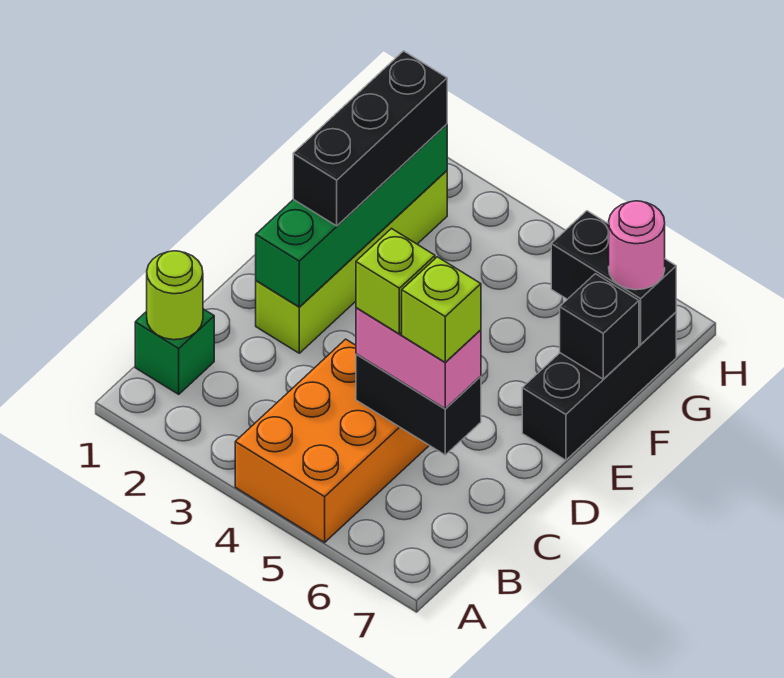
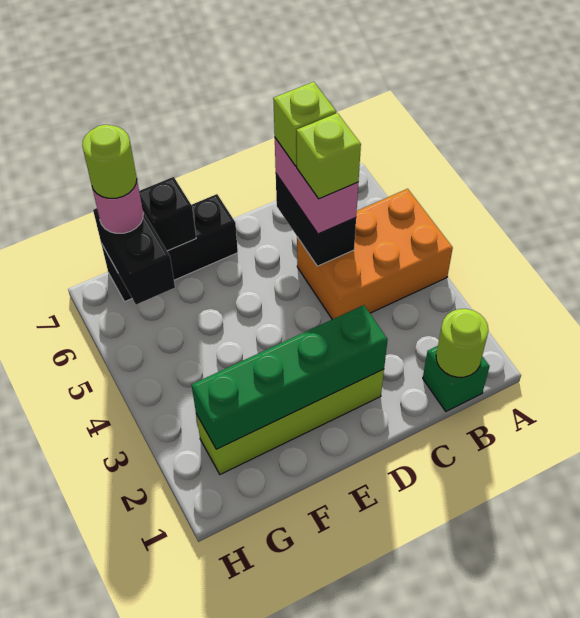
black brick E2:G2 level 3 -> none
none -> lime round brick G7 level 4

